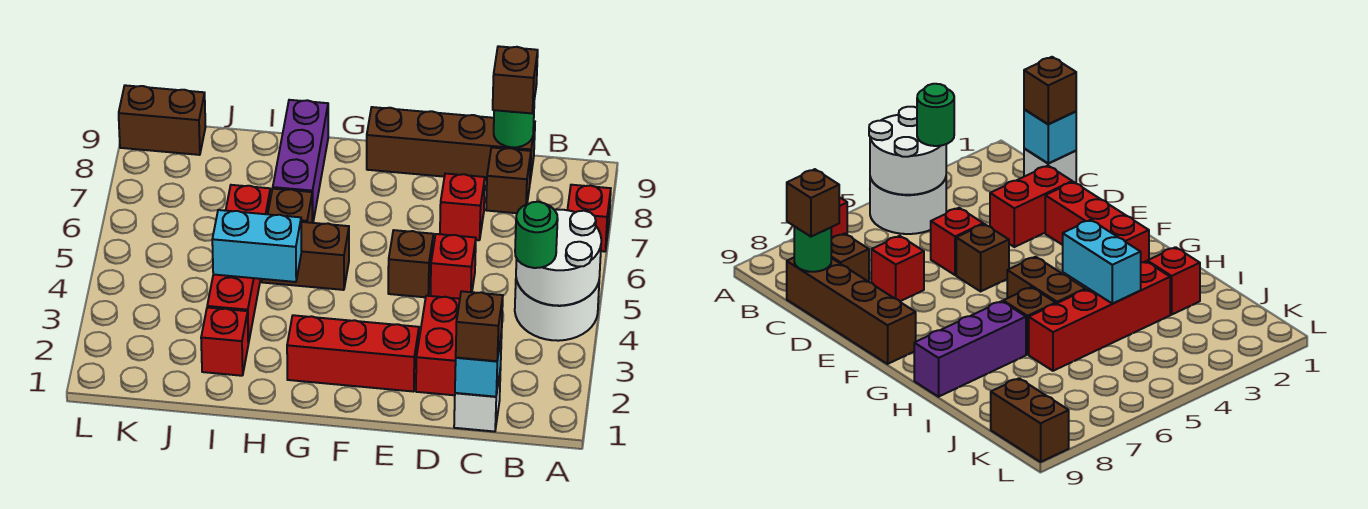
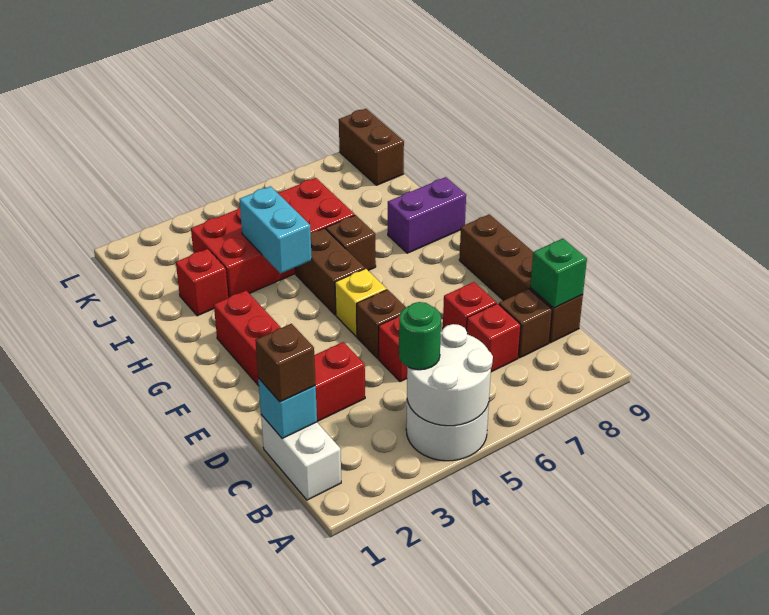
red brick A7 level 1 -> red brick C7 level 1
white brick C1 level 1 -> white brick B1:C1 level 1
green round brick C9 level 2 -> green brick C9 level 2
brown brick C9 level 3 -> none
none -> yellow brick F5 level 1
purple brick H7:H9 level 1 -> purple brick H8:H9 level 1
red brick I3:I6 level 1 -> red brick I3:J6 level 1

